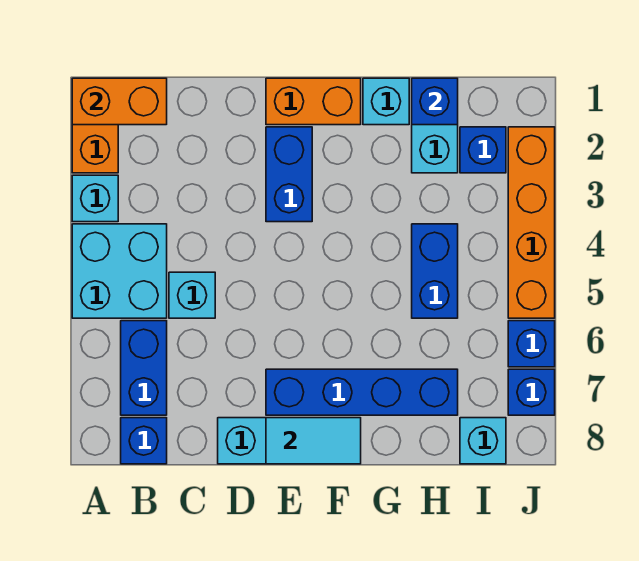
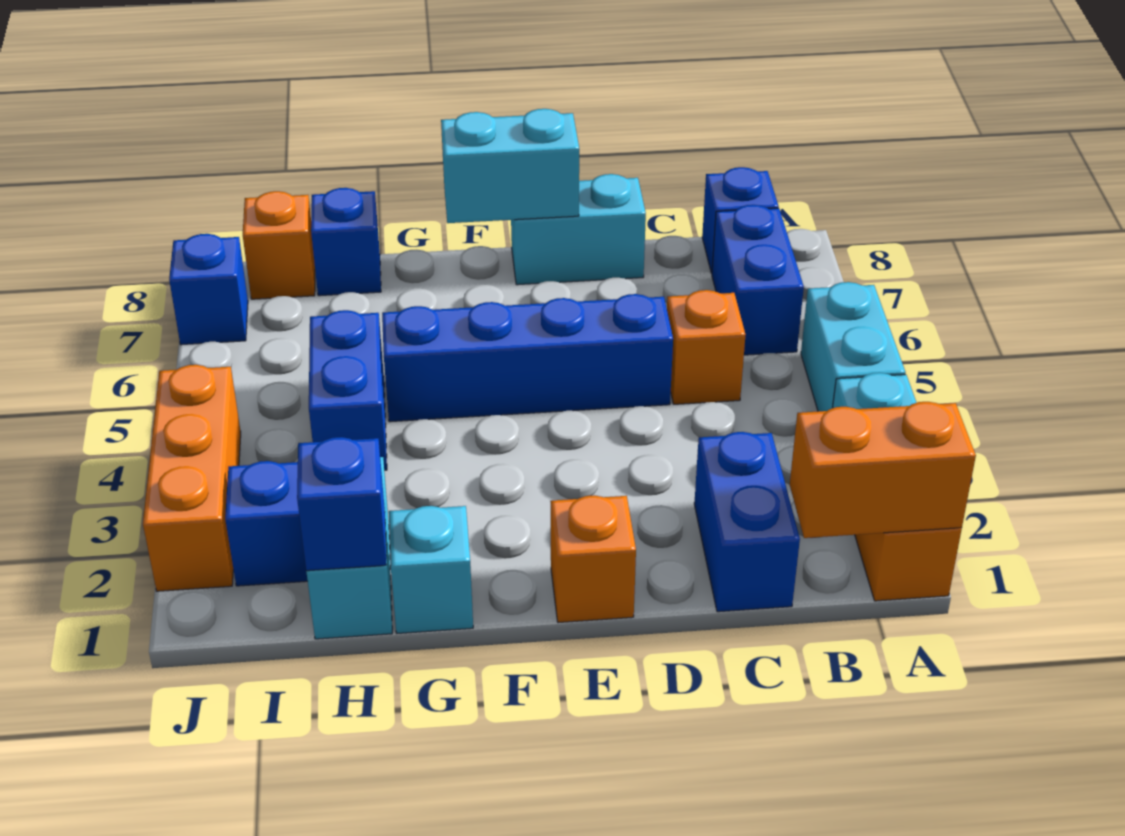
cyan brick A4:B5 level 1 -> cyan brick A4:A5 level 1
cyan brick C5 level 1 -> orange brick C5 level 1
orange brick E1:F1 level 1 -> orange brick E1 level 1
blue brick E2:E3 level 1 -> blue brick C1:C2 level 1
blue brick E7:H7 level 1 -> blue brick D5:G5 level 1
cyan tile E8:F8 level 2 -> cyan brick E8:F8 level 2
cyan brick I8 level 1 -> orange brick I8 level 1
orange brick J2:J5 level 1 -> orange brick J2:J4 level 1
blue brick J6 level 1 -> blue brick H8 level 1

